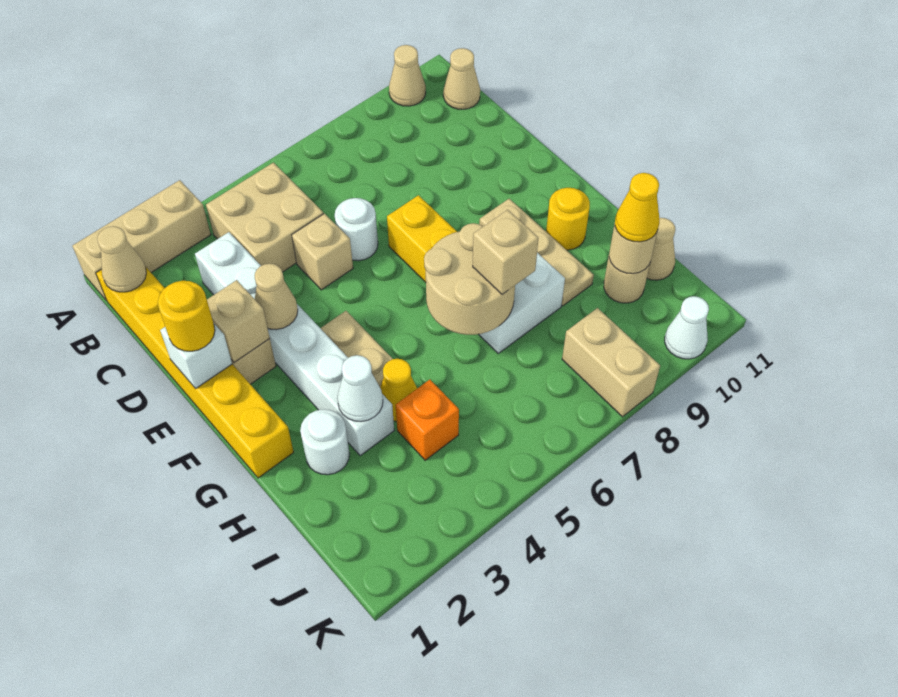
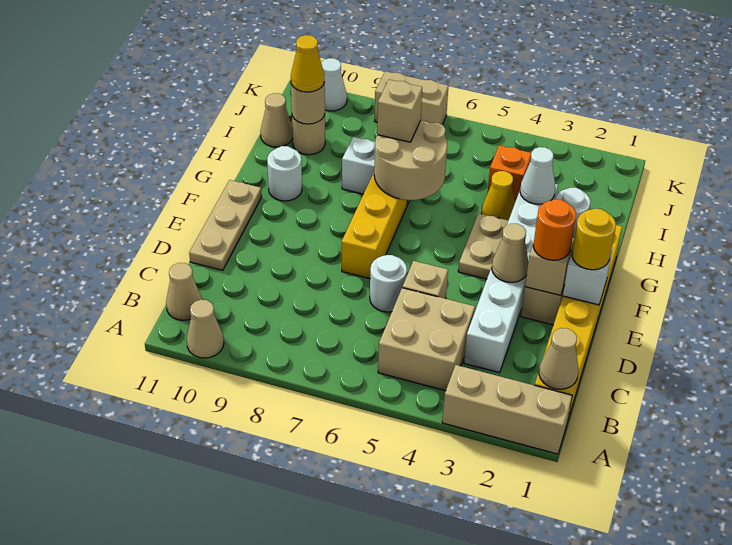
none -> orange round brick E2 level 3
tan plate F9:H9 level 1 -> tan plate D11:F11 level 1
yellow round brick G10 level 1 -> white round brick G10 level 1
tan brick J8:K8 level 1 -> tan brick K7:K8 level 1

